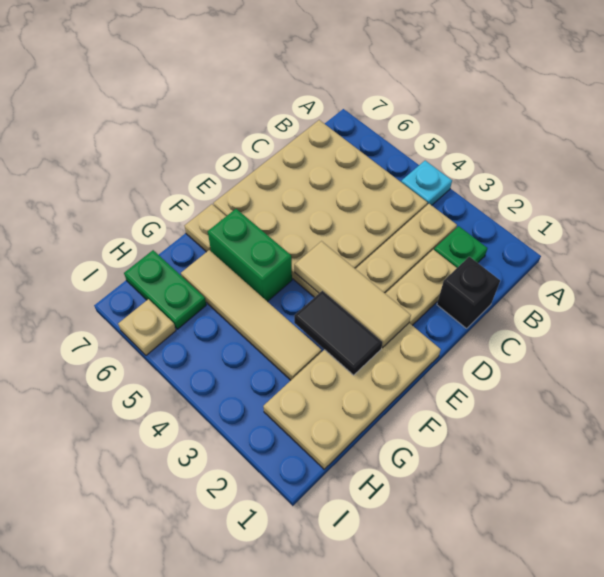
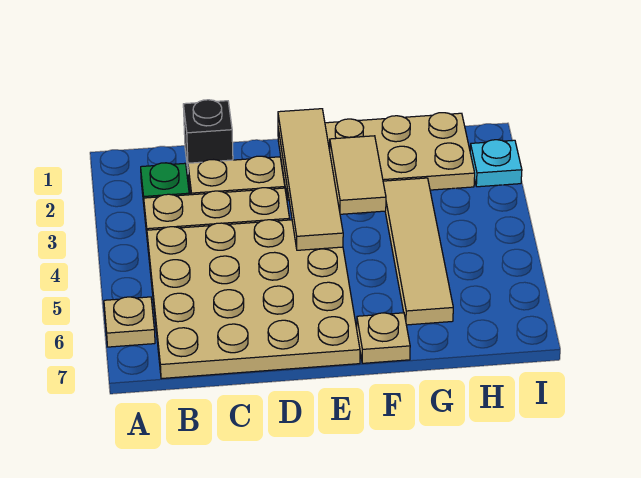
cyan plate A4 level 1 -> cyan plate I2 level 1
tan tile E2:E4 level 2 -> tan tile E1:E4 level 2
black tile F2:F3 level 2 -> tan tile F2:F3 level 2
green brick F5:F6 level 1 -> none
green plate H6:H7 level 1 -> none
tan plate I6 level 1 -> tan plate A6 level 1

